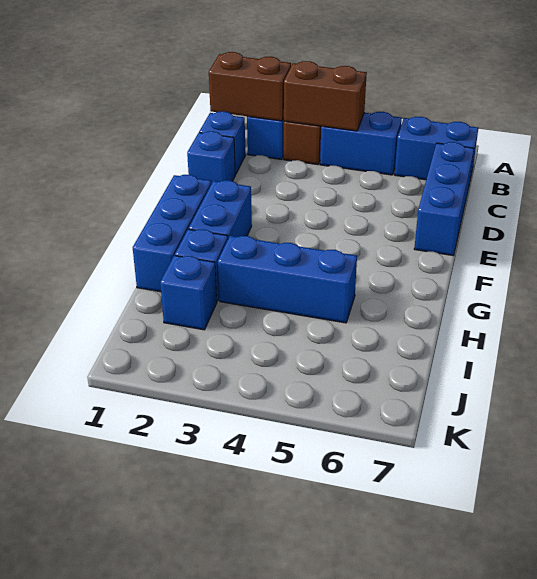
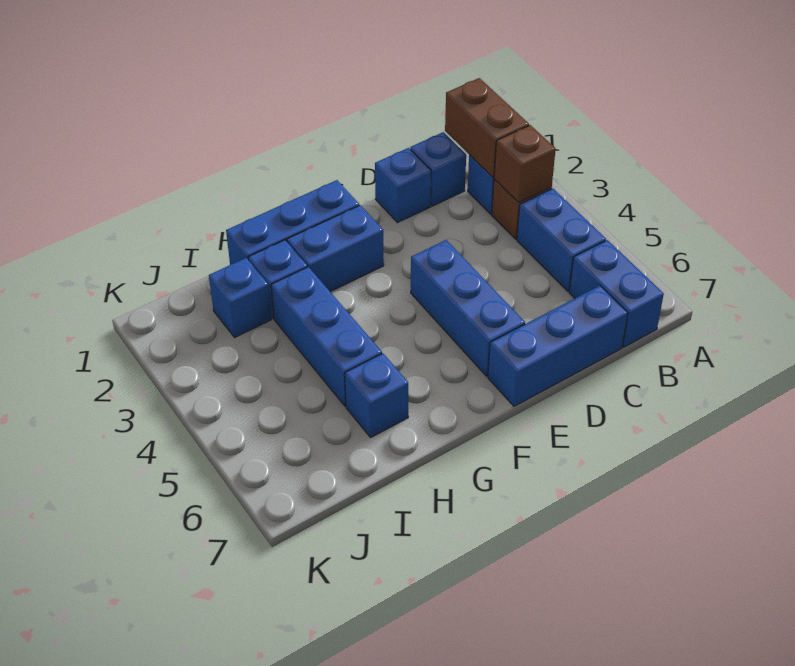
brown brick B3:B4 level 2 -> brown brick B3 level 2
none -> blue brick E4:E6 level 1
none -> blue brick H6 level 1

